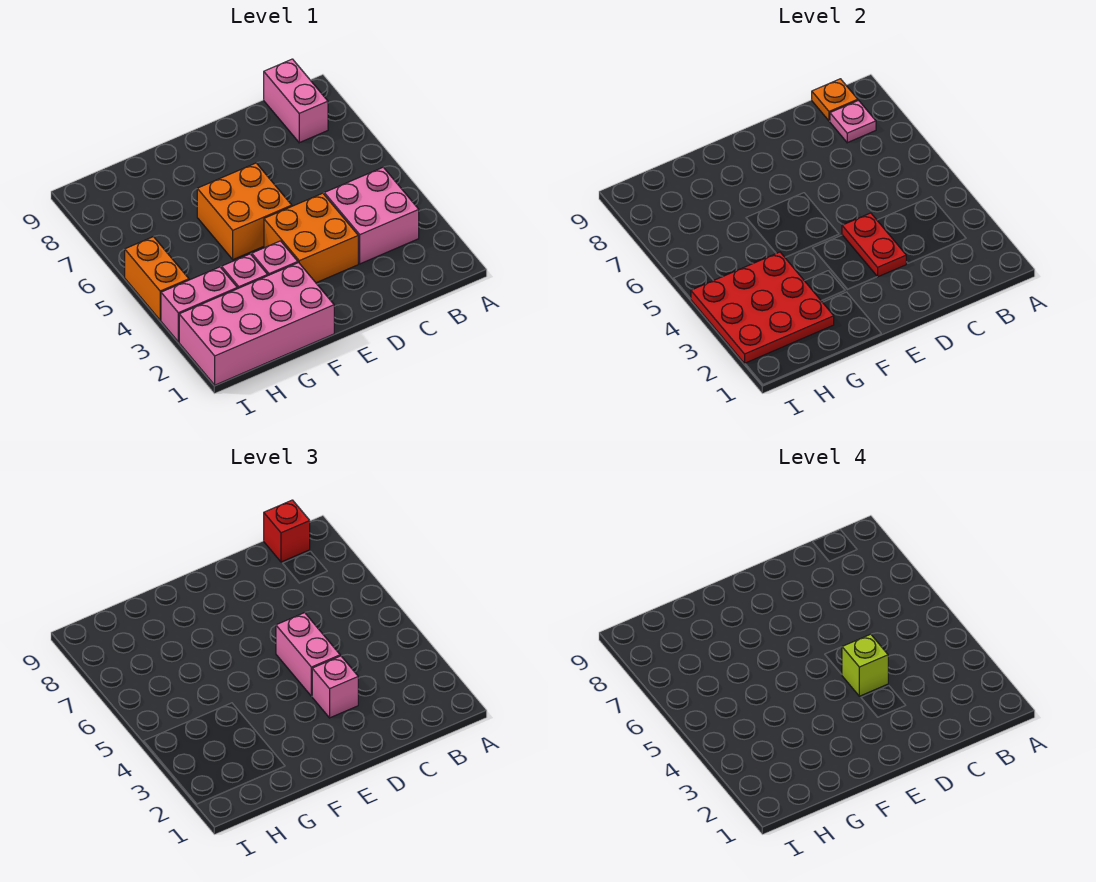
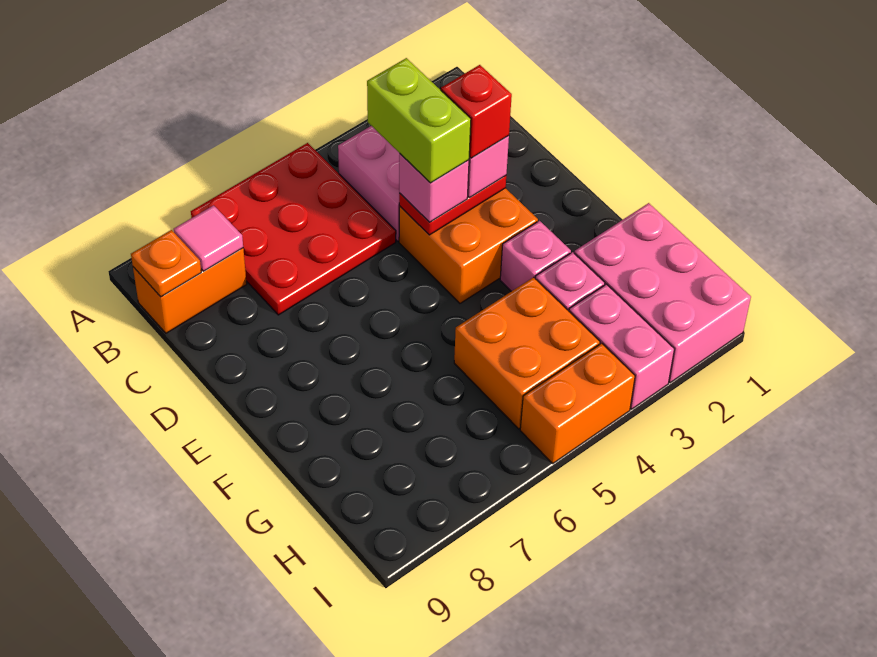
pink brick B8:B9 level 1 -> orange brick B8:B9 level 1
pink plate B8 level 2 -> pink tile B8 level 2
red brick B9 level 3 -> red brick D3 level 4
pink brick D4:D5 level 3 -> pink brick D4 level 3
lime brick D4 level 4 -> lime brick C4:D4 level 4
orange brick E5:F6 level 1 -> orange brick G4:H5 level 1
pink brick F1:I2 level 1 -> pink brick G1:I2 level 1
red plate G2:I4 level 2 -> red plate A5:C7 level 1

